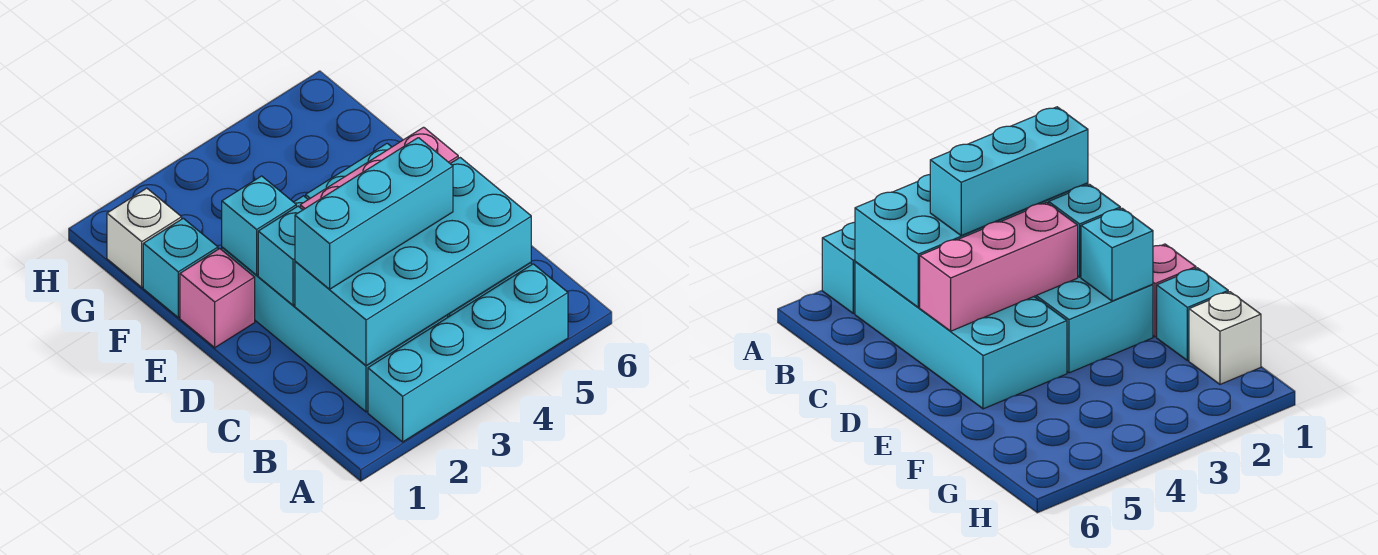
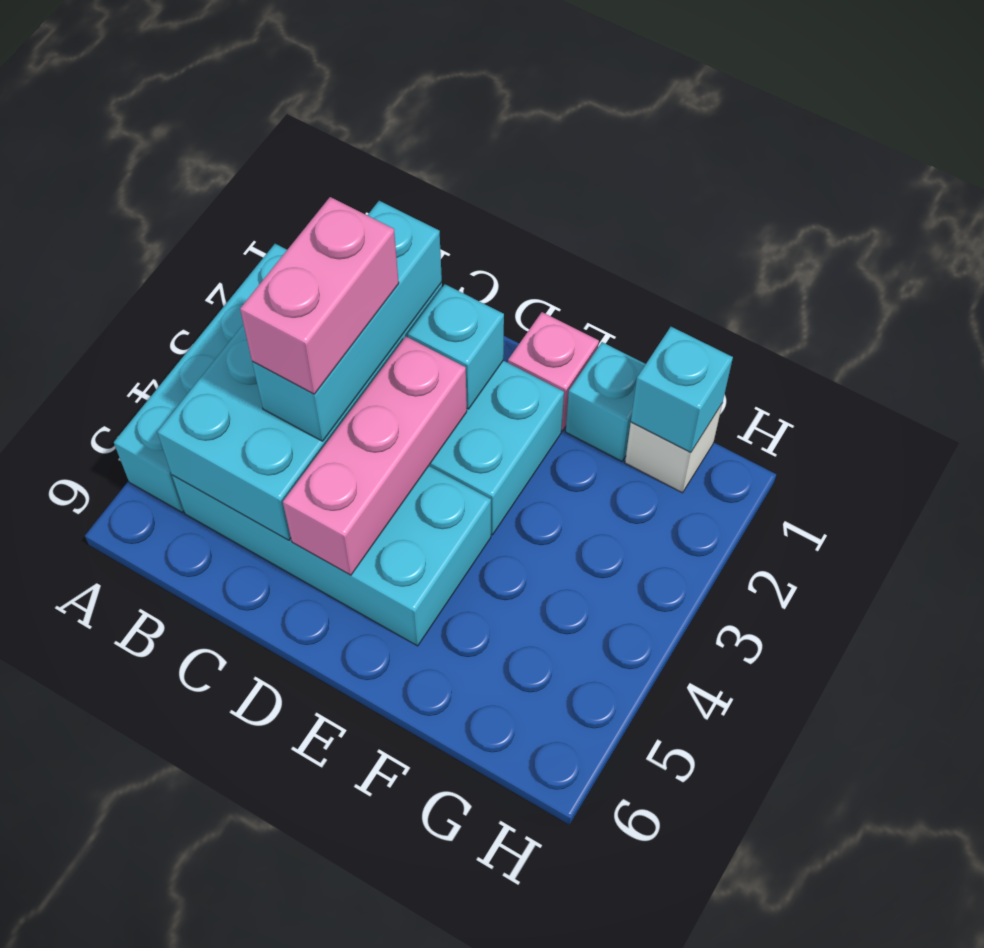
none -> pink brick C3:C4 level 4
cyan brick E2 level 2 -> cyan brick G1 level 2

